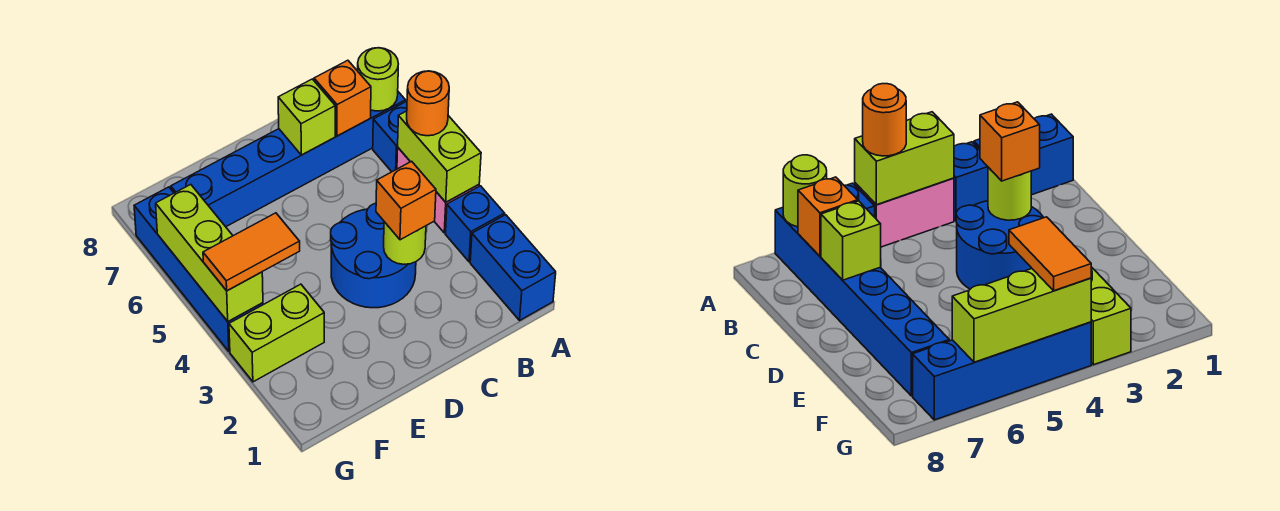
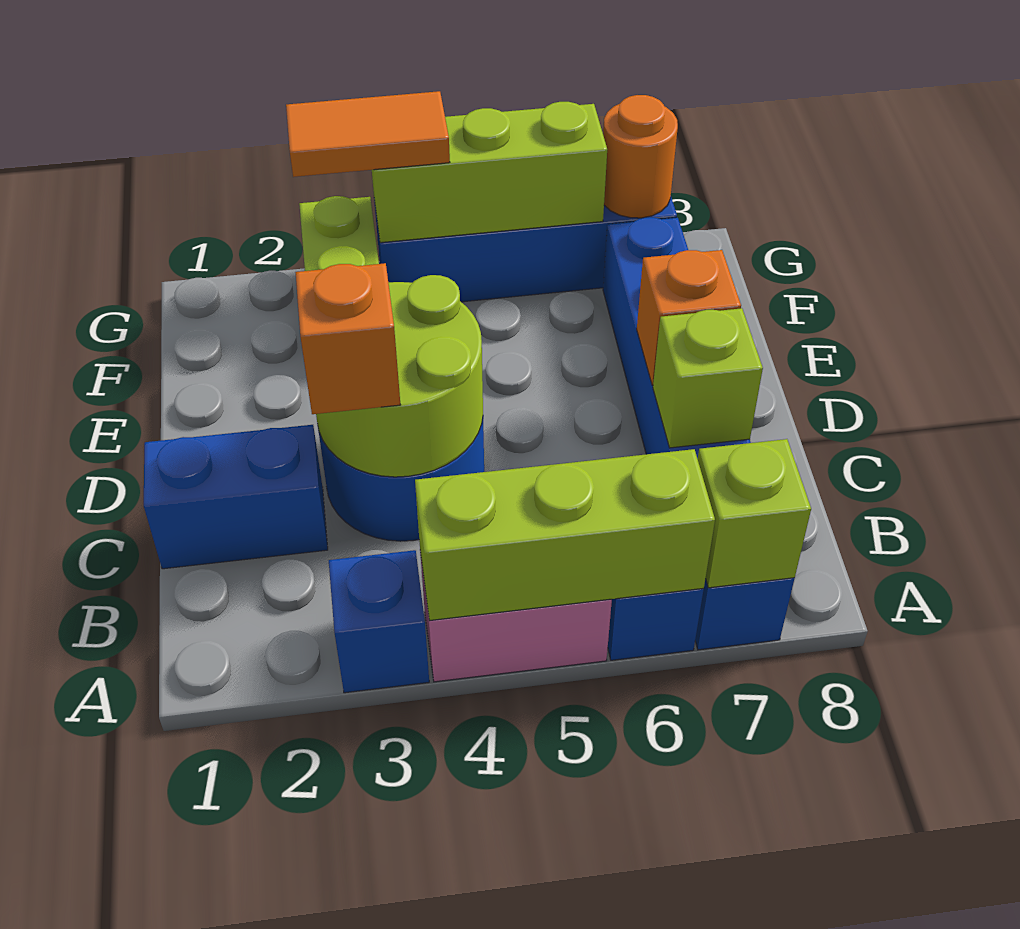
blue brick A1:A2 level 1 -> blue brick C1:C2 level 1
lime brick A4:A5 level 2 -> lime brick A4:A6 level 2
orange round brick A5 level 3 -> orange round brick G7 level 2
lime round brick A7 level 2 -> lime brick A7 level 2
orange brick B7 level 2 -> orange brick D7 level 2
lime round brick C3 level 2 -> lime round brick C3:D4 level 2
orange tile F4:G4 level 3 -> orange tile G3:G4 level 3

